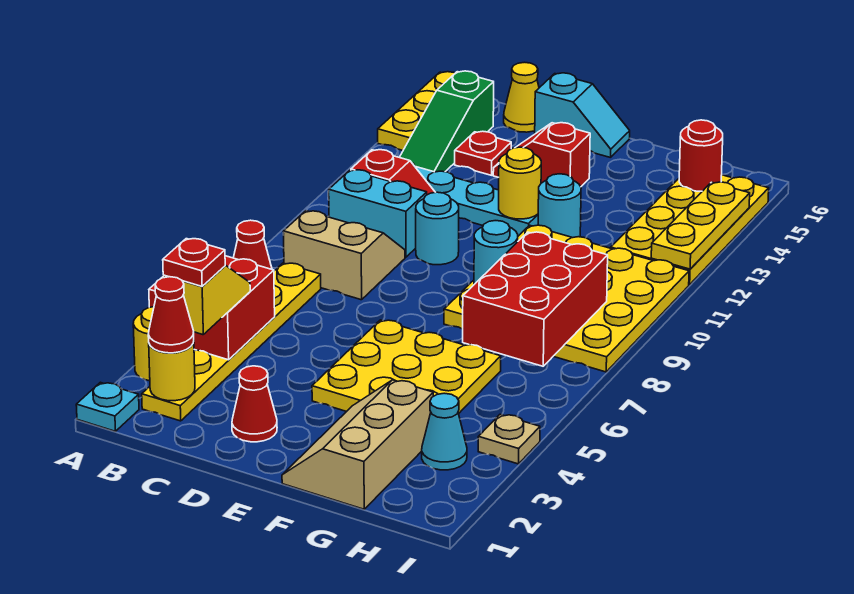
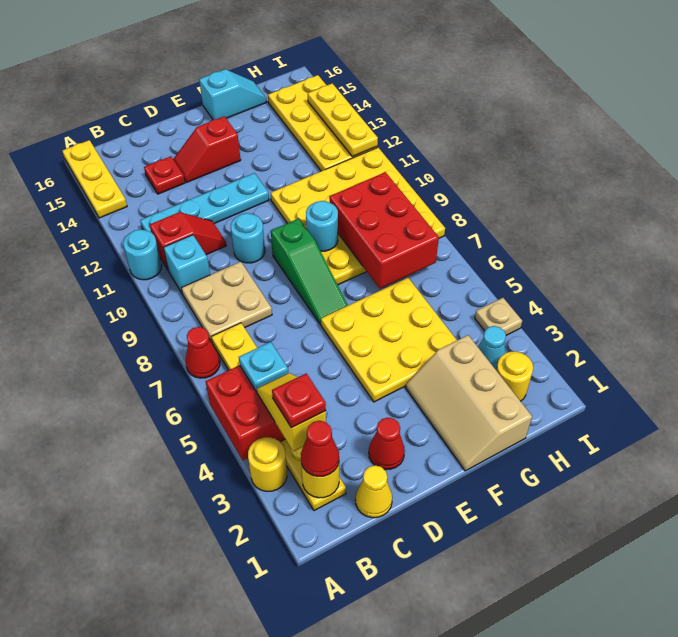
cyan plate A1 level 1 -> cyan plate B5 level 3
tan slope B8:C9 level 1 top 8 -> tan plate B8:C9 level 1
cyan brick B10:C10 level 1 -> cyan brick B10 level 1
green slope B13:B15 level 1 top 15 -> green slope E7:E9 level 1 top 9
yellow cone C16 level 1 -> yellow cone C1 level 1
cyan slope D16:E16 level 1 top D -> cyan slope F16:G16 level 1 top F
yellow round brick E12 level 2 -> yellow round brick H2 level 1
cyan round brick F12 level 1 -> cyan round brick A11 level 1
red round brick H15 level 2 -> none

